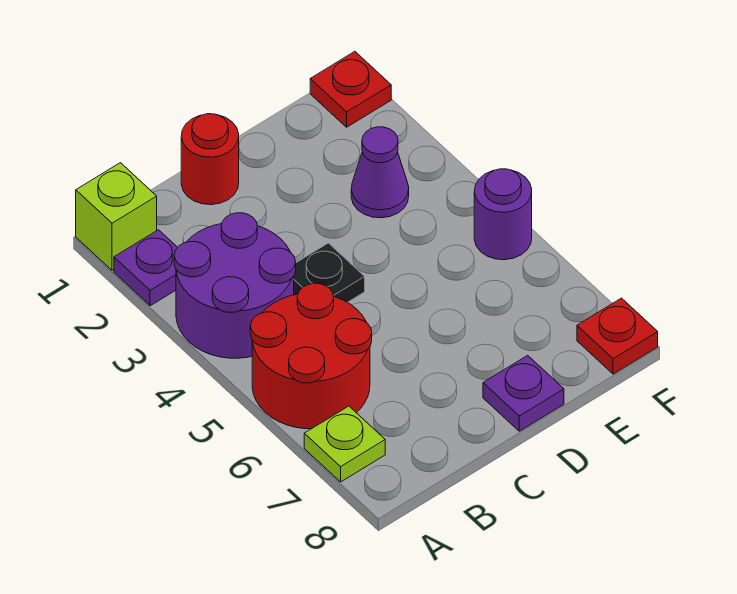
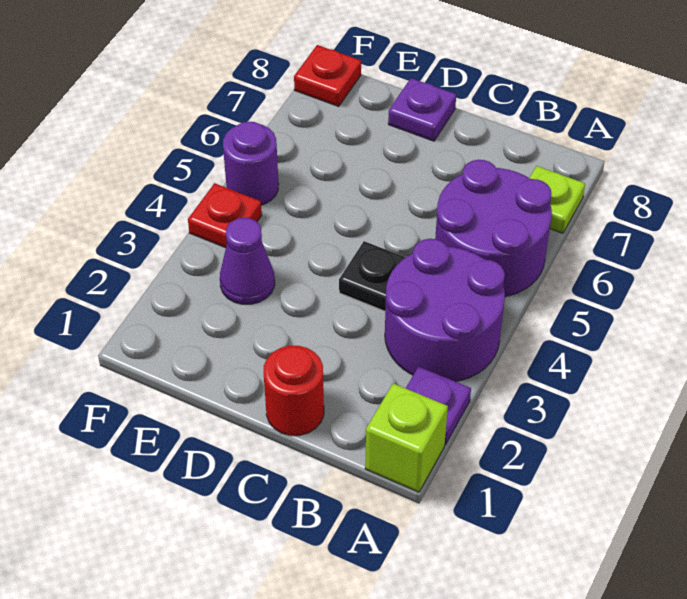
red round brick A5:B6 level 1 -> purple round brick A5:B6 level 1
red plate F1 level 1 -> red plate F4 level 1

